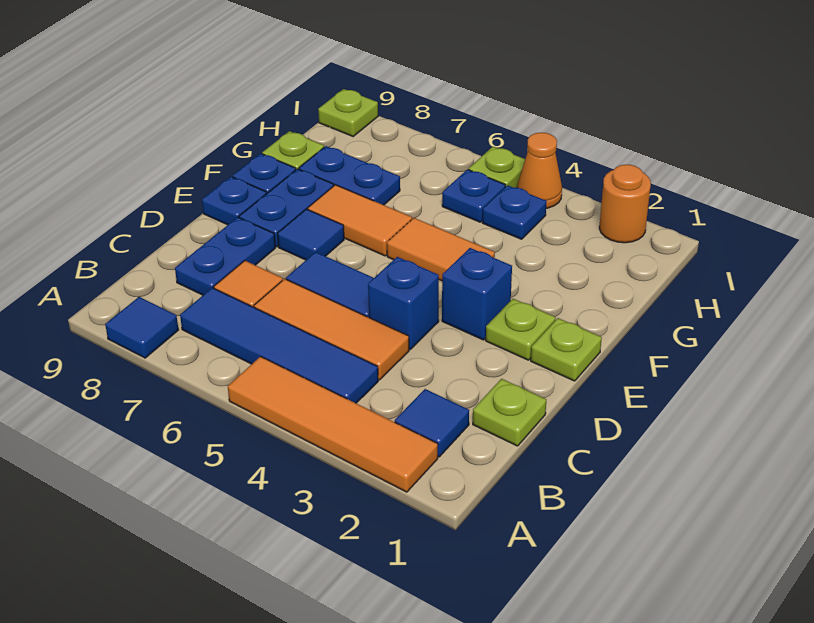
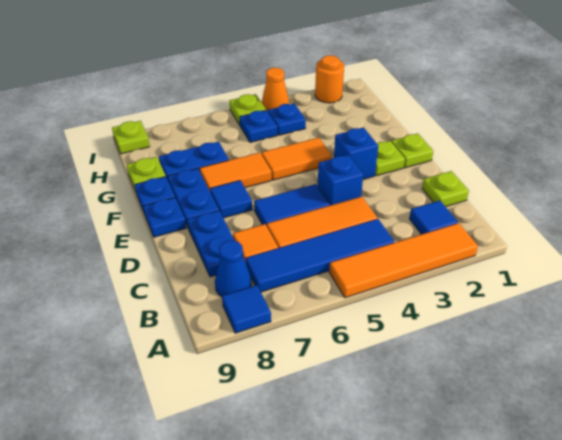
none -> blue cone B8 level 1

